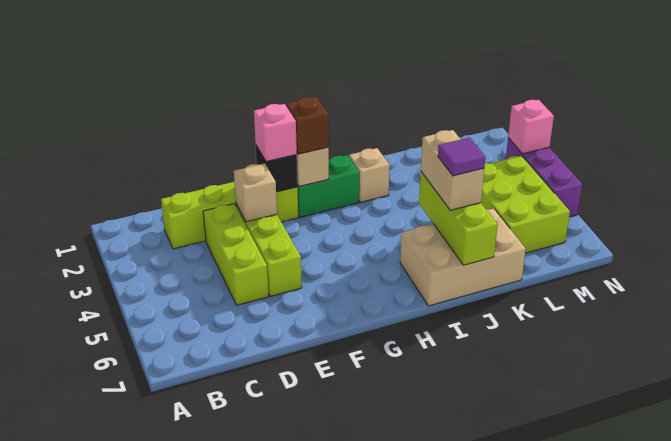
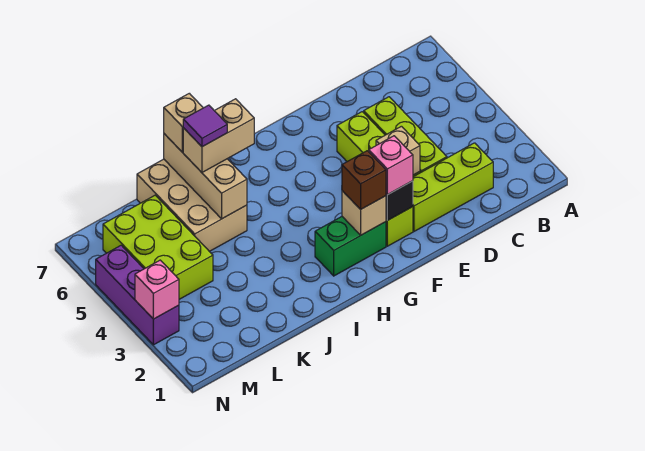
tan brick I2 level 1 -> tan brick J7 level 3
tan brick I6:K7 level 1 -> tan brick J5:K7 level 1
lime brick J5:J7 level 2 -> tan brick J5:J7 level 2
tan brick J5:J6 level 3 -> tan brick I6:J6 level 3

